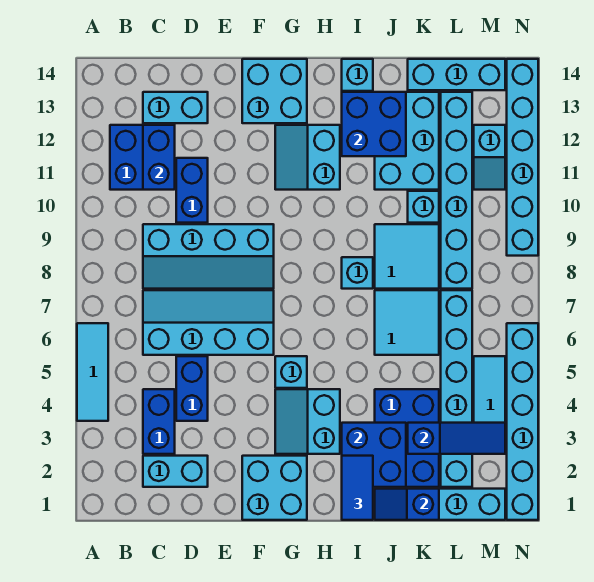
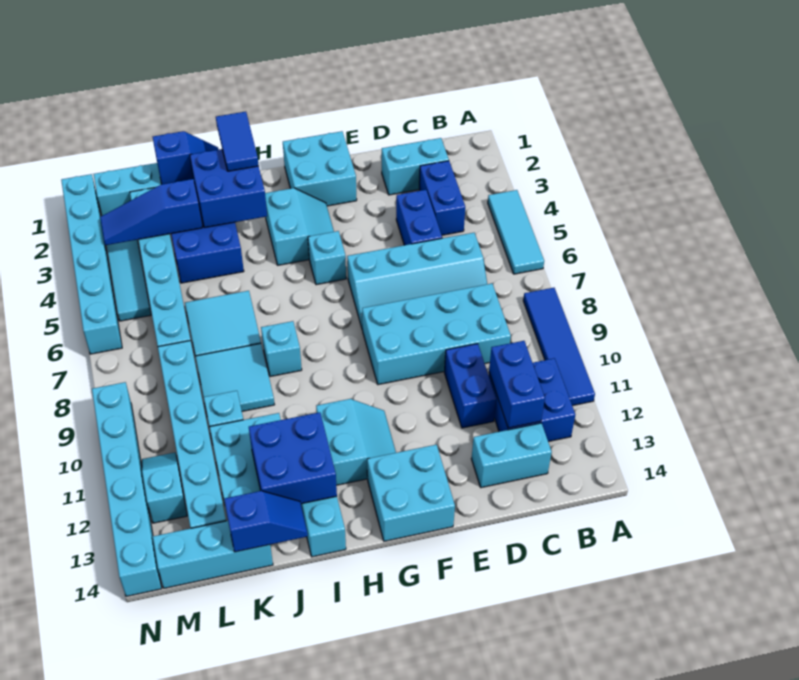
none -> blue tile A8:A11 level 1
cyan slope C8:F9 level 1 top 9 -> cyan brick C8:F9 level 1
none -> blue slope J14:K14 level 2 top K

